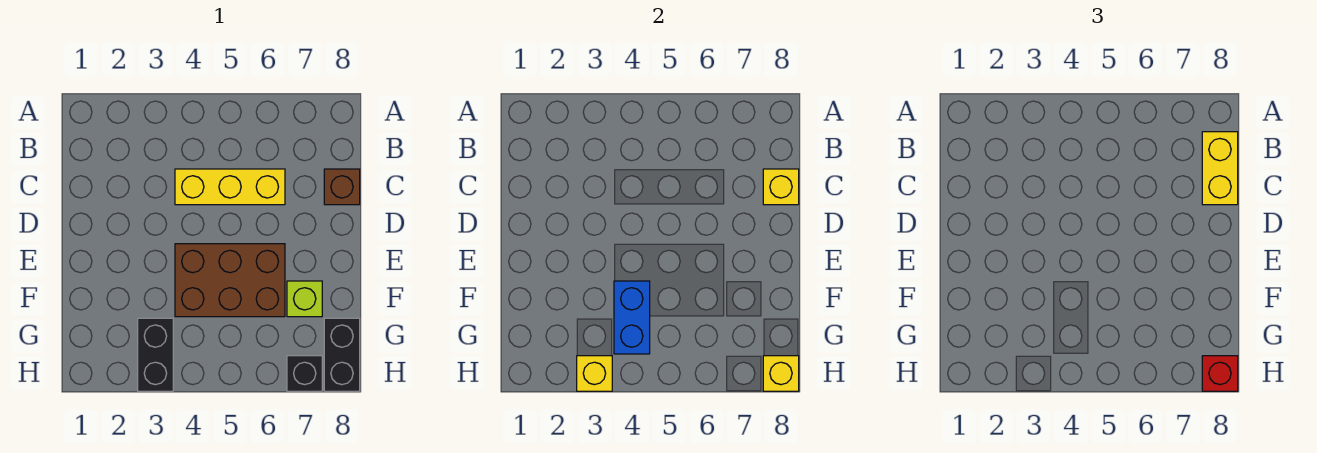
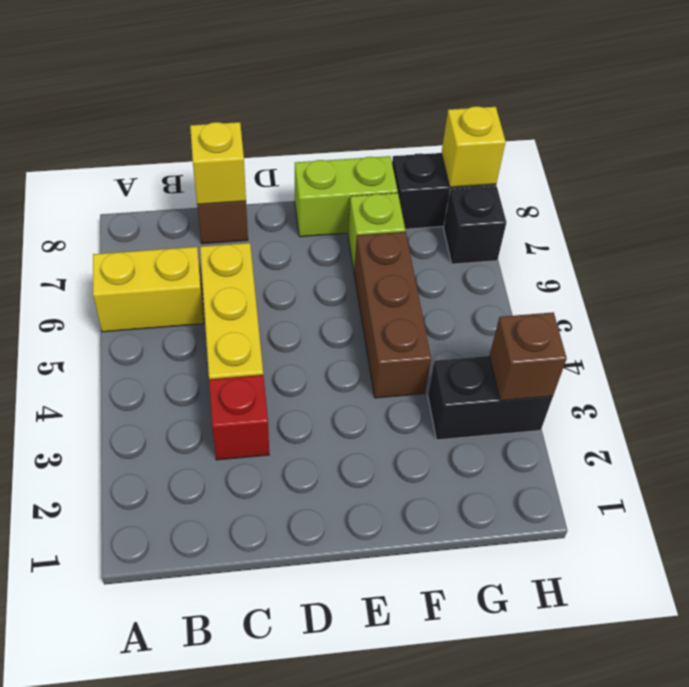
yellow brick B8:C8 level 3 -> yellow brick A6:B6 level 1
brown brick E4:F6 level 1 -> brown brick F4:F6 level 1
none -> lime brick E8:F8 level 1
blue brick F4:G4 level 2 -> none
yellow brick H3 level 2 -> brown brick H3 level 2
red brick H8 level 3 -> red brick C3 level 1

